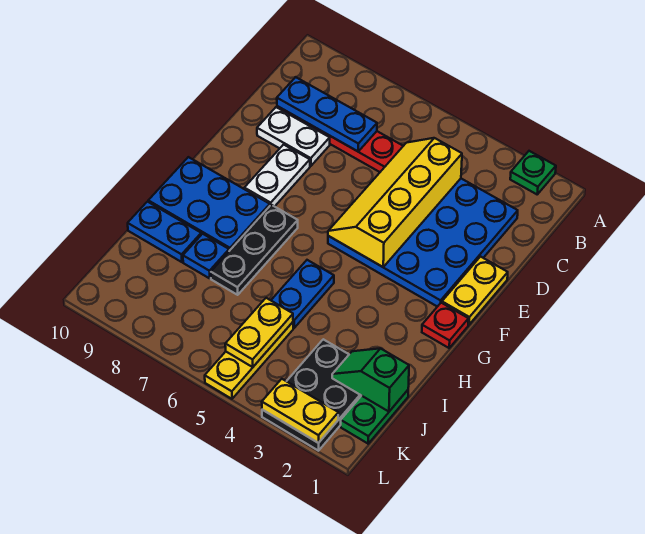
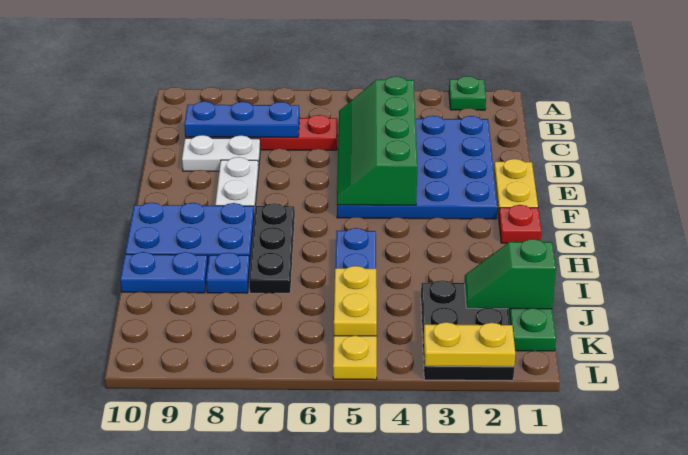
yellow slope C4:F5 level 2 top 4 -> green slope C4:F5 level 2 top 4

